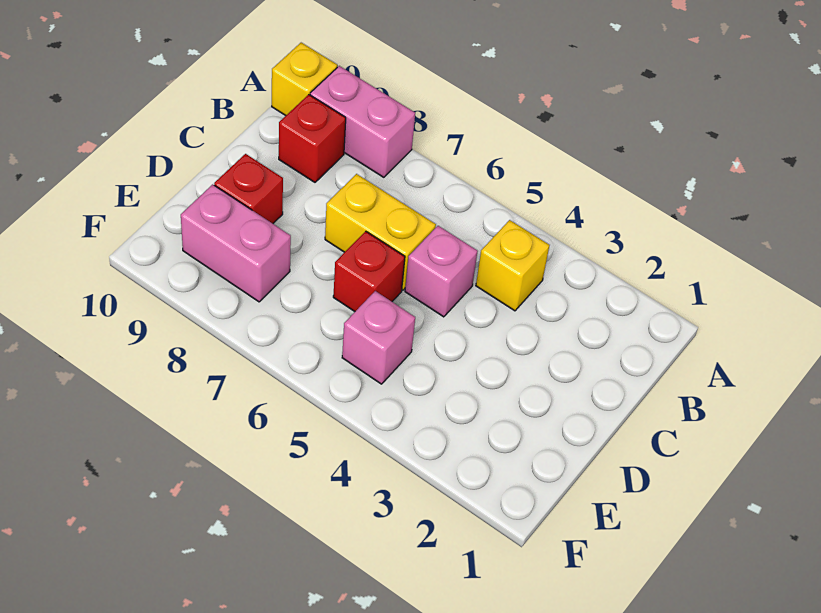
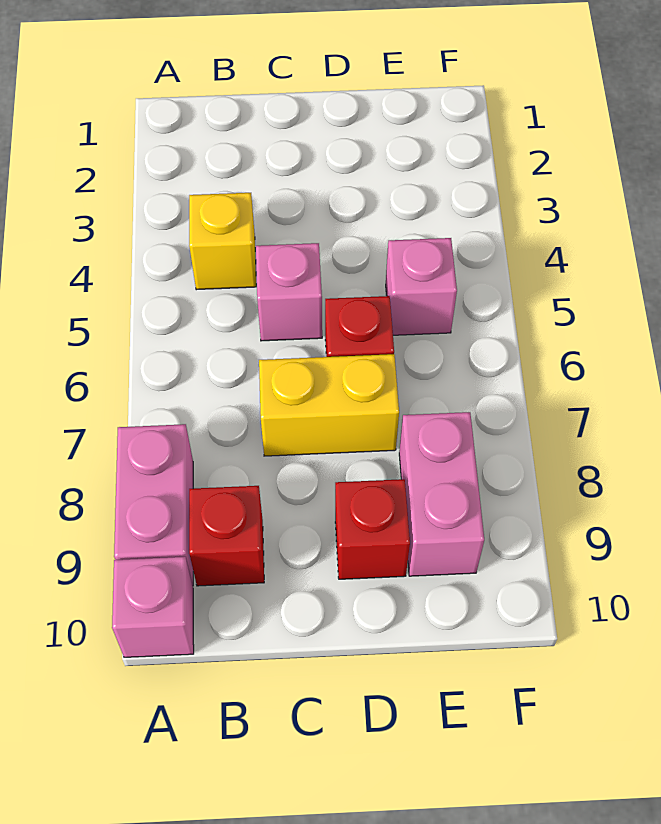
yellow brick A10 level 1 -> pink brick A10 level 1
yellow brick C6:C7 level 1 -> yellow brick C7:D7 level 1

